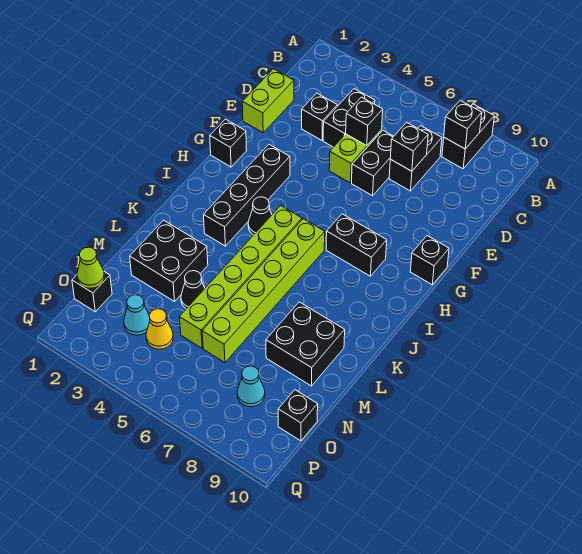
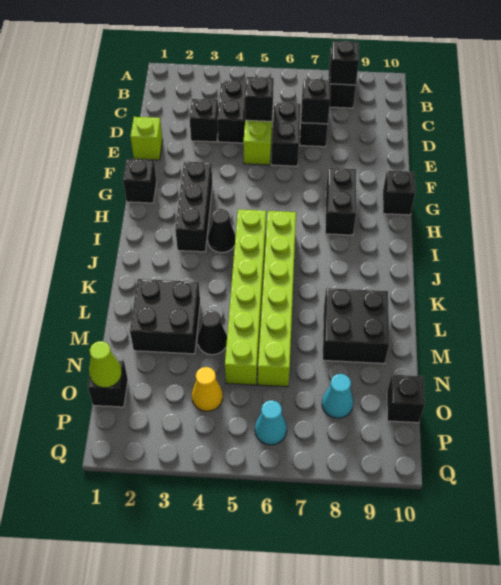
lime brick D1:E1 level 1 -> lime brick E1 level 1
black brick G3:J3 level 1 -> black brick G3:I3 level 1
black brick H7:H8 level 1 -> black brick G8:H8 level 1
cyan cone O3 level 1 -> cyan cone P6 level 1

